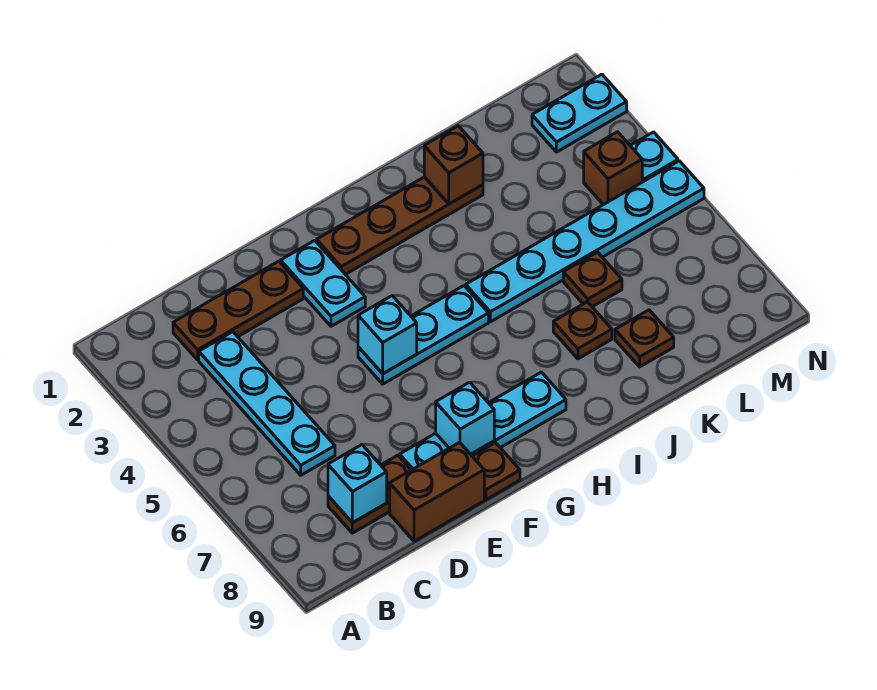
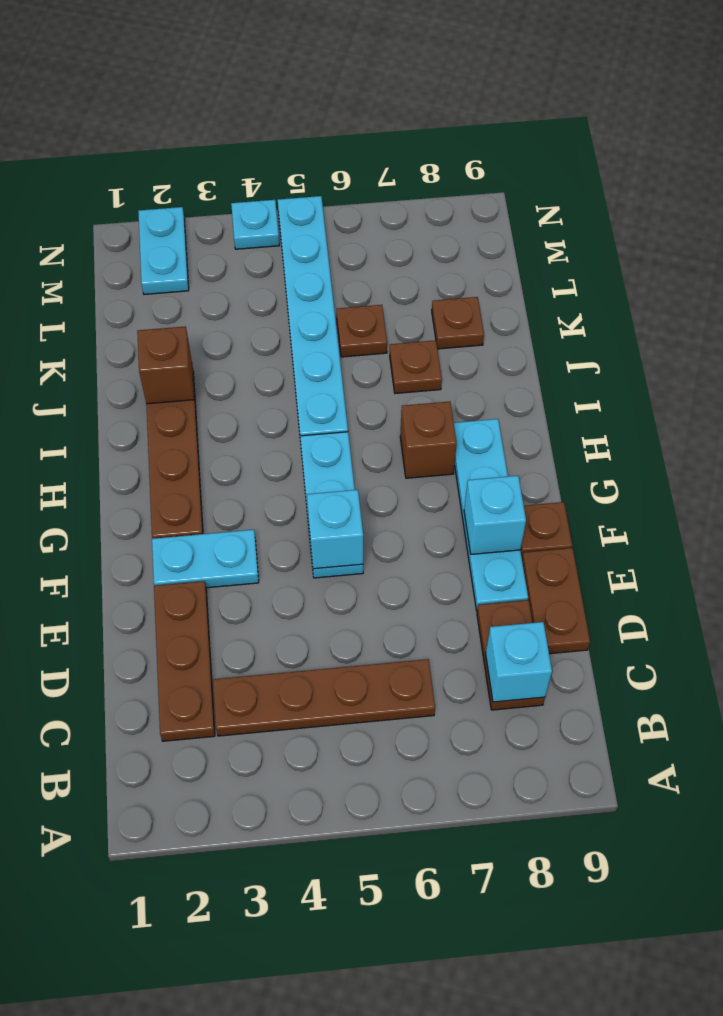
cyan plate C3:C6 level 1 -> brown plate C3:C6 level 1
brown brick D9:E9 level 1 -> brown plate D9:E9 level 1
brown brick M4 level 1 -> brown brick H7 level 1

